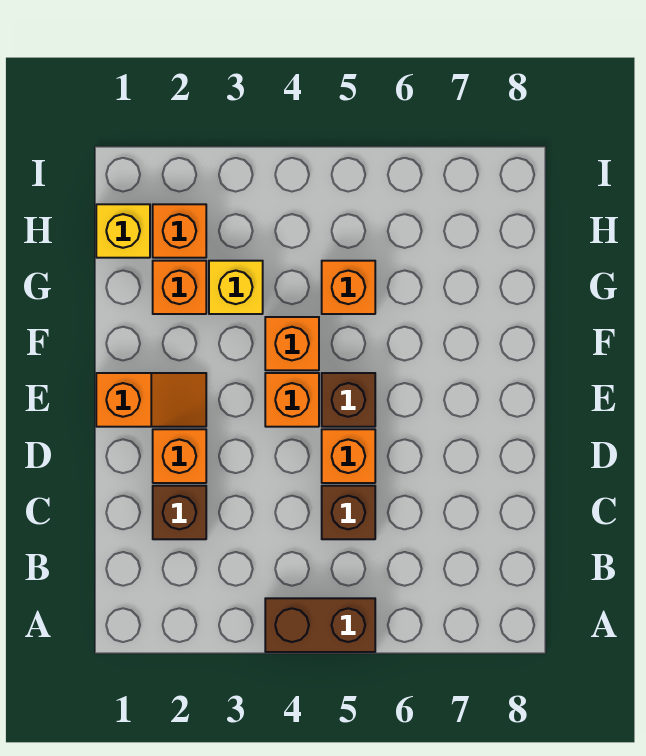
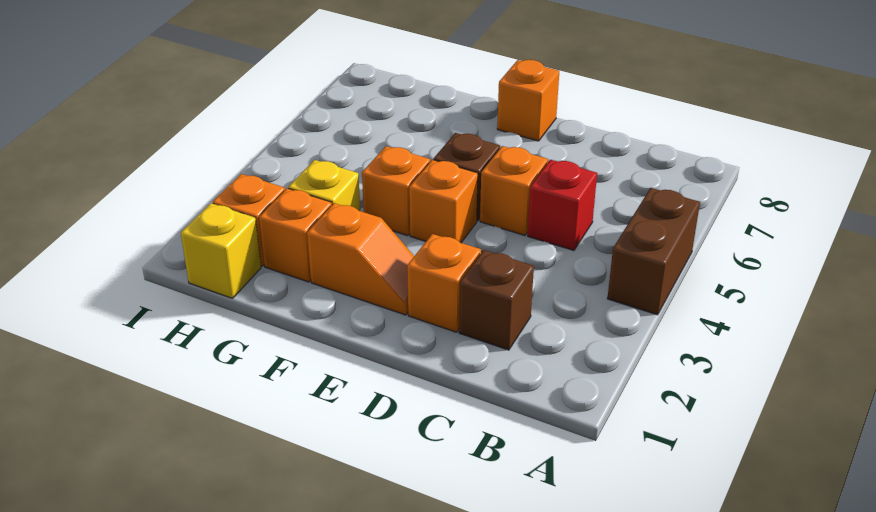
brown brick C5 level 1 -> red brick C5 level 1
orange slope E1:E2 level 1 top 1 -> orange slope E2:F2 level 1 top F
orange brick G5 level 1 -> orange brick E8 level 1

